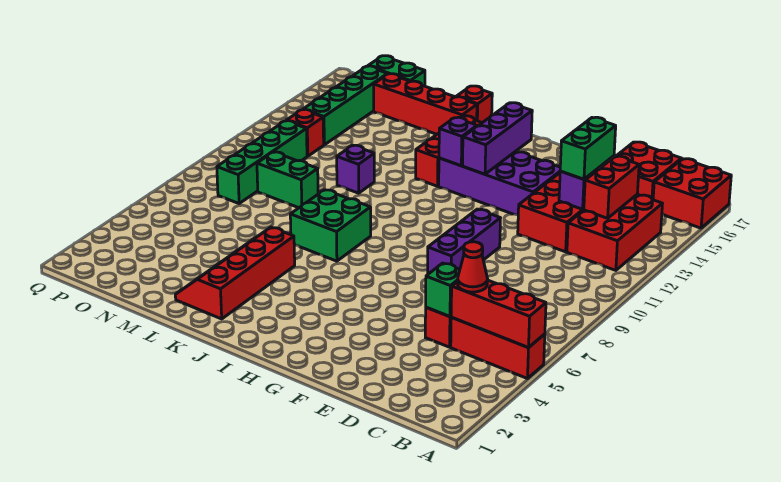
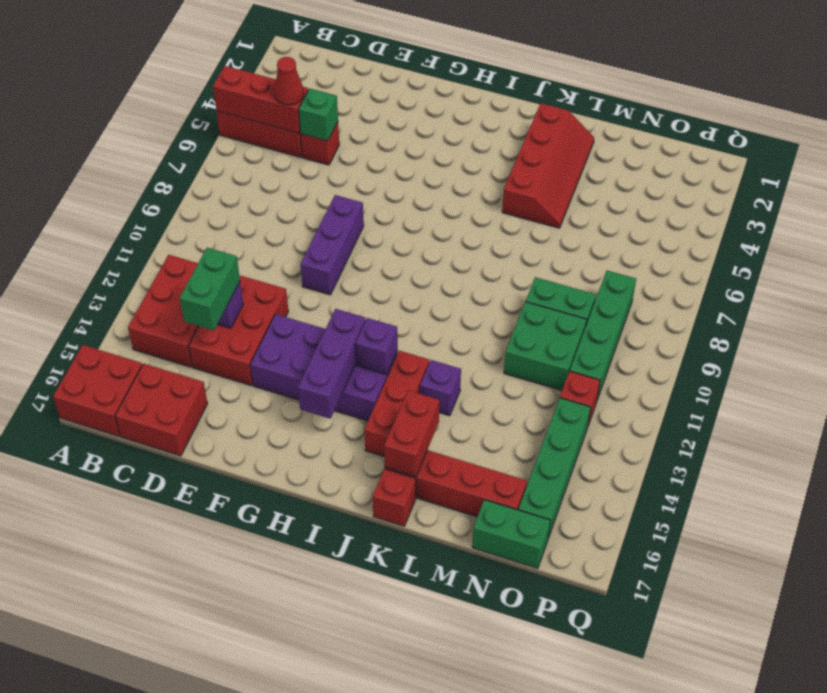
red brick C13:C14 level 2 -> red brick K15:K16 level 2
green brick J7:K8 level 1 -> green brick M10:N11 level 1
purple brick L11 level 1 -> purple brick K13 level 1

